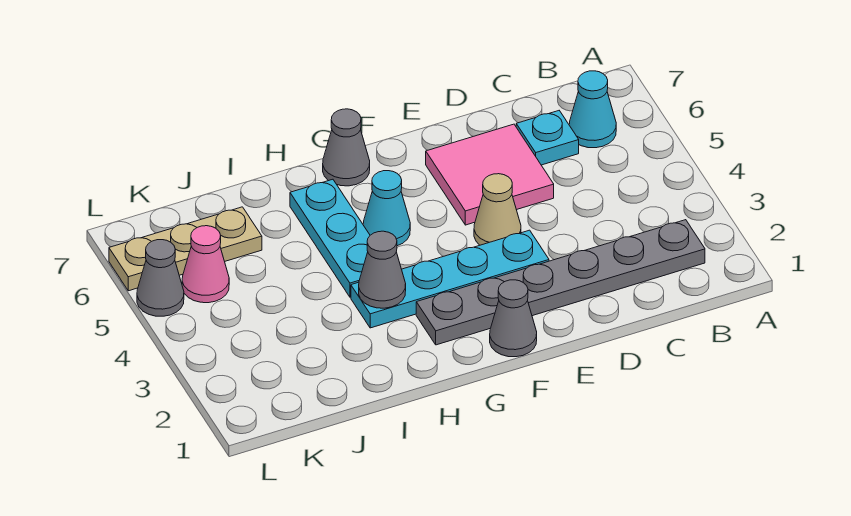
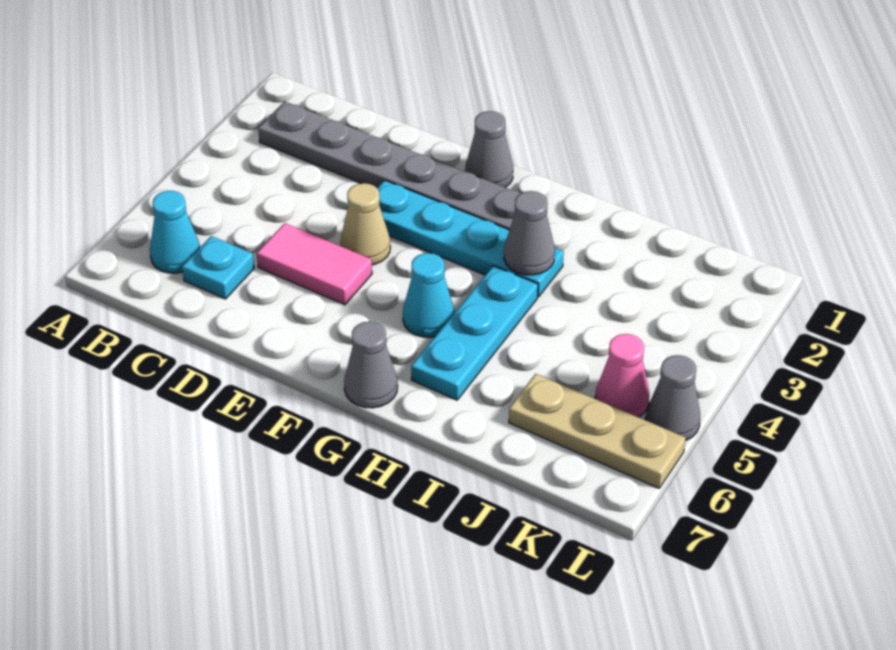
pink tile D5:E6 level 1 -> pink tile D5:E5 level 1

